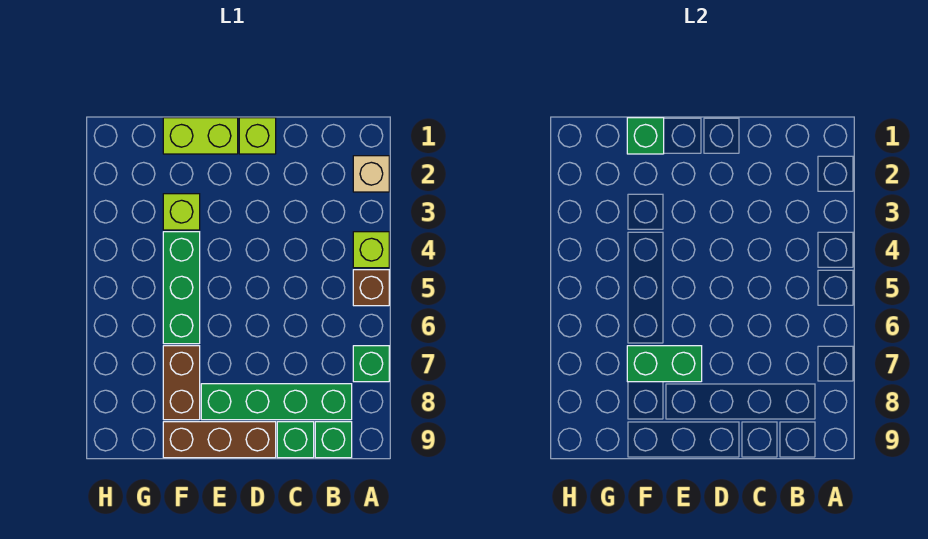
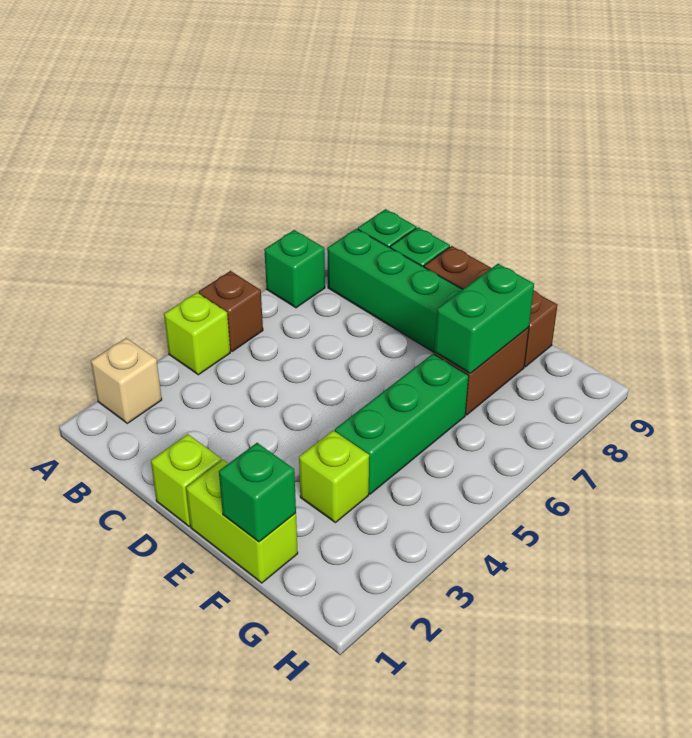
green brick E7:F7 level 2 -> green brick F7:F8 level 2

